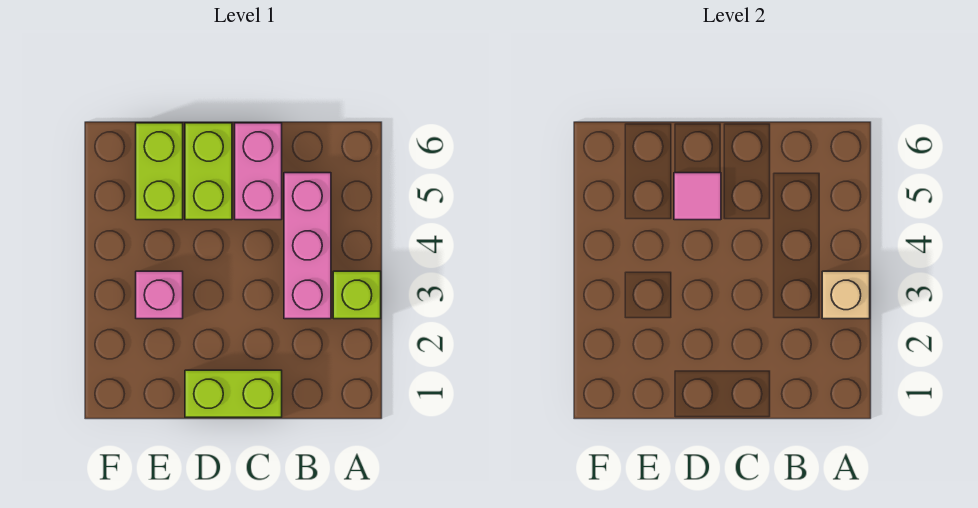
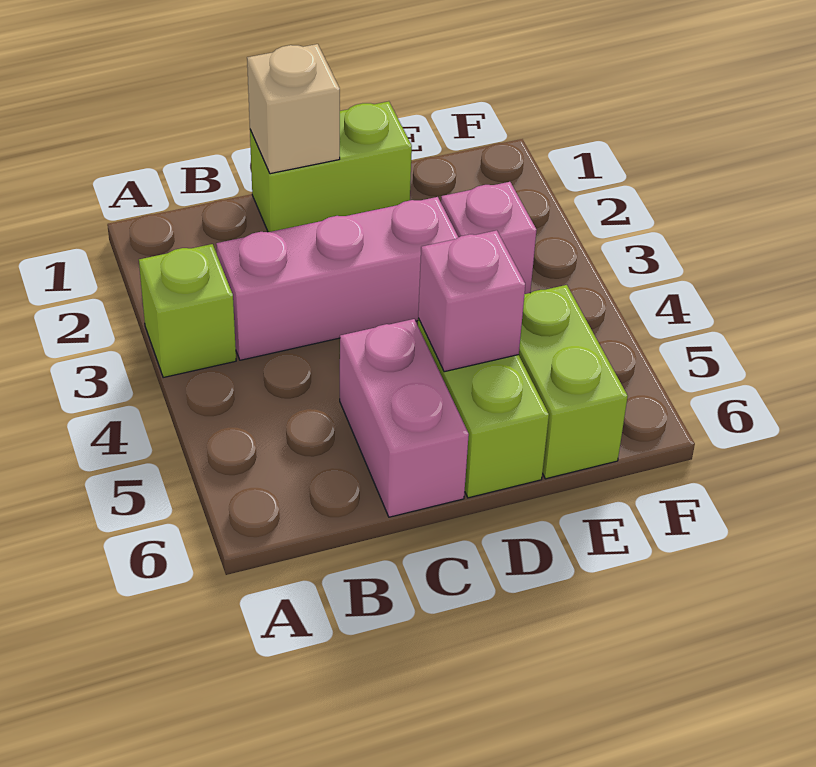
tan brick A3 level 2 -> tan brick C1 level 2
pink brick B3:B5 level 1 -> pink brick B3:D3 level 1
pink tile D5 level 2 -> pink brick D5 level 2

